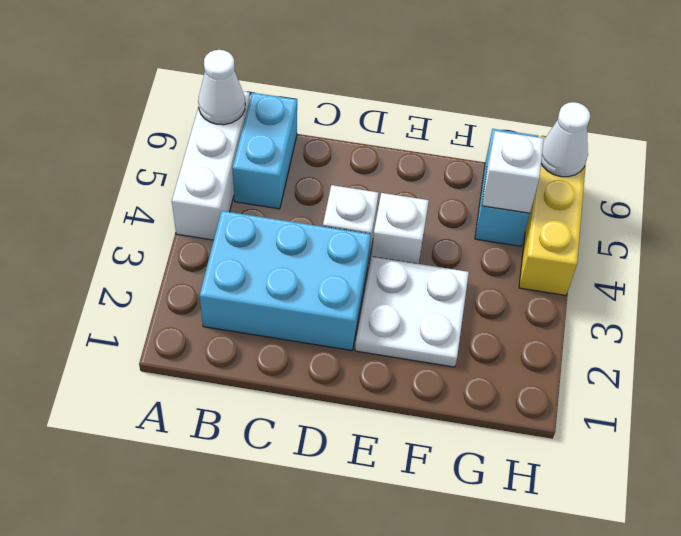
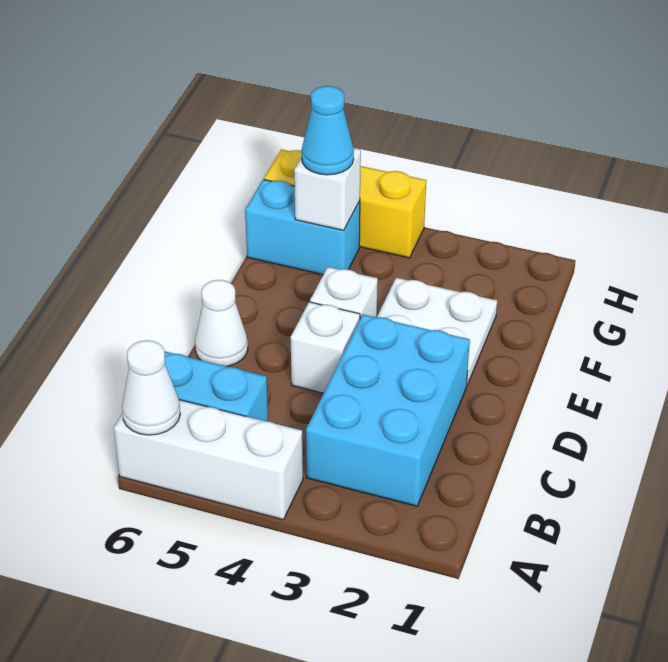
none -> cyan cone G5 level 3
white cone H6 level 2 -> white cone D6 level 1

